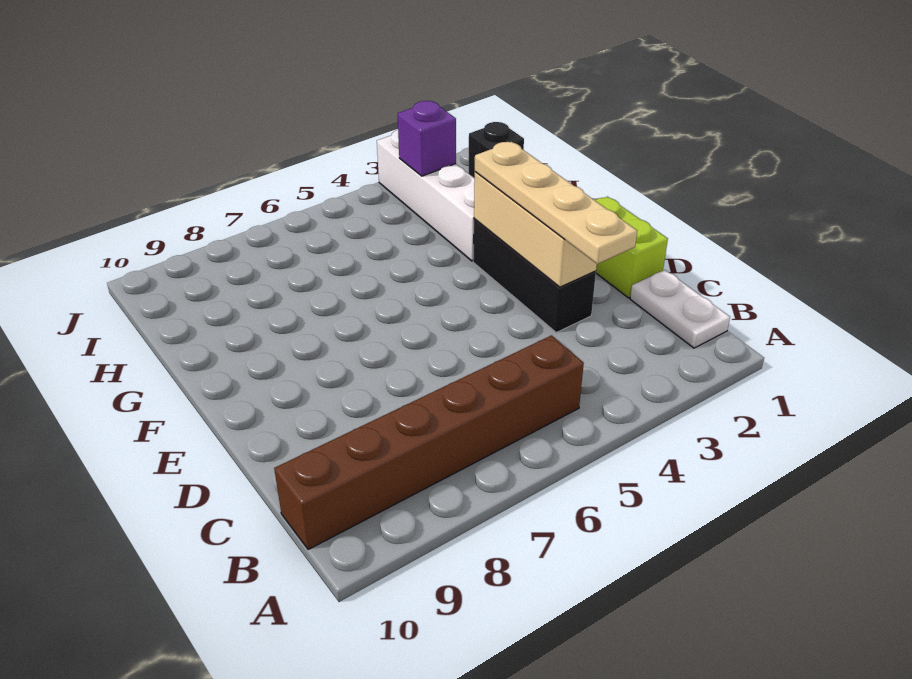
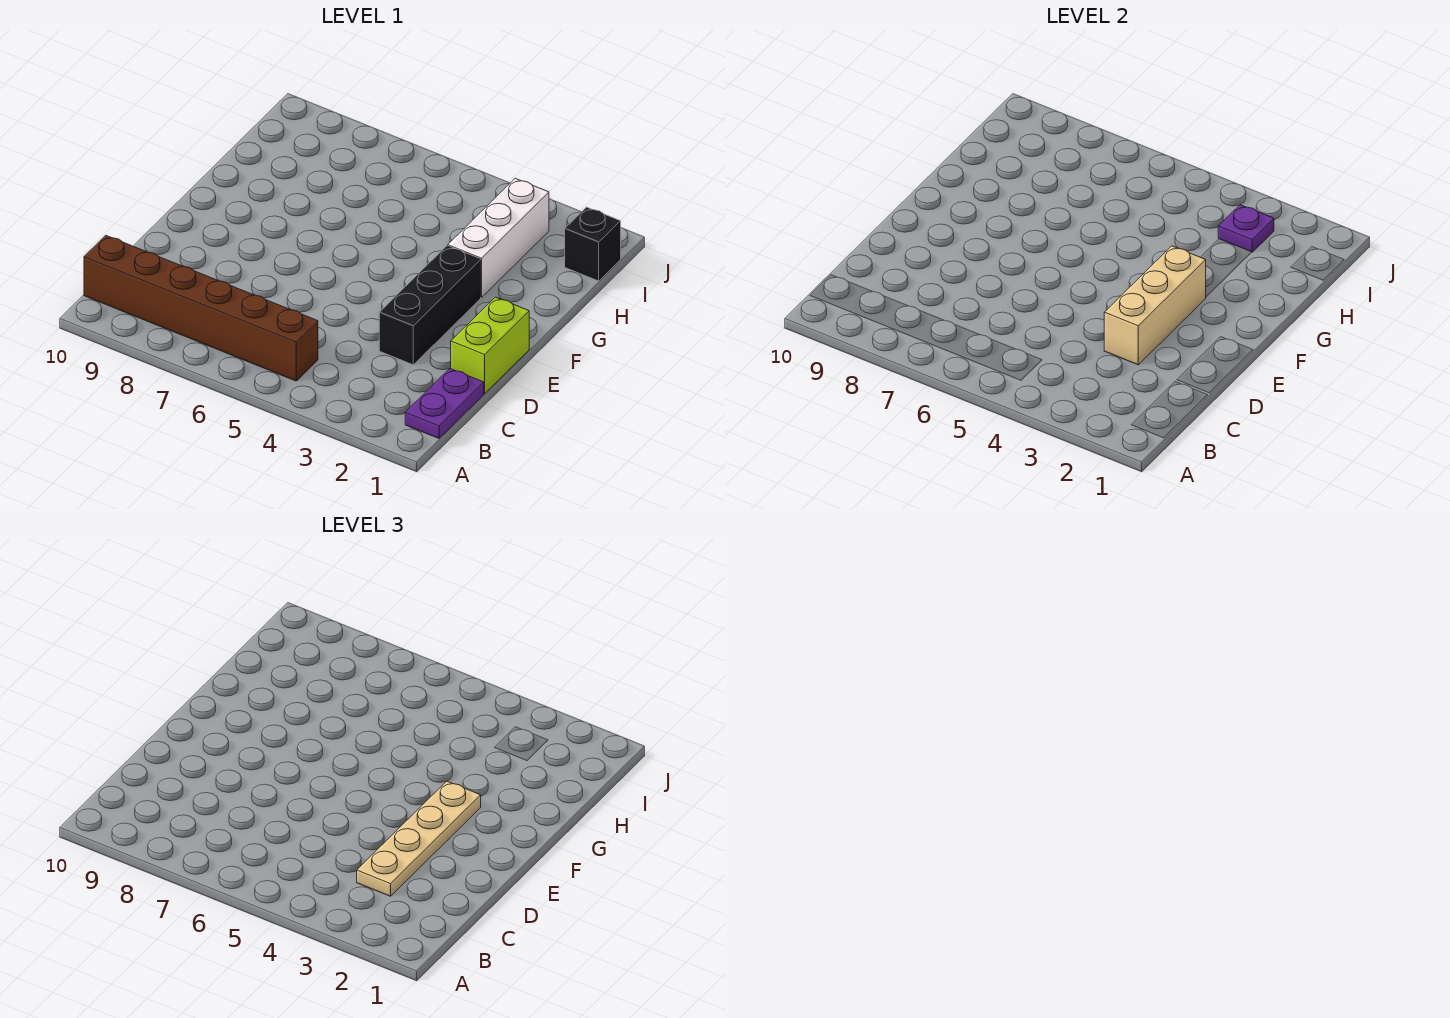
white plate B1:C1 level 1 -> purple plate B1:C1 level 1
white brick G3:J3 level 1 -> white brick G3:I3 level 1
purple brick I3 level 2 -> purple plate I3 level 2

